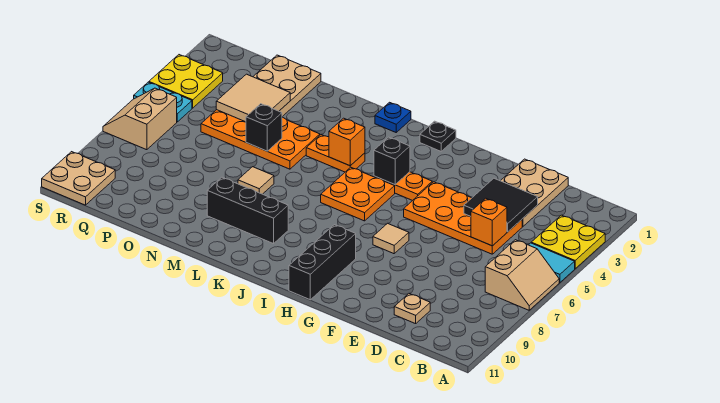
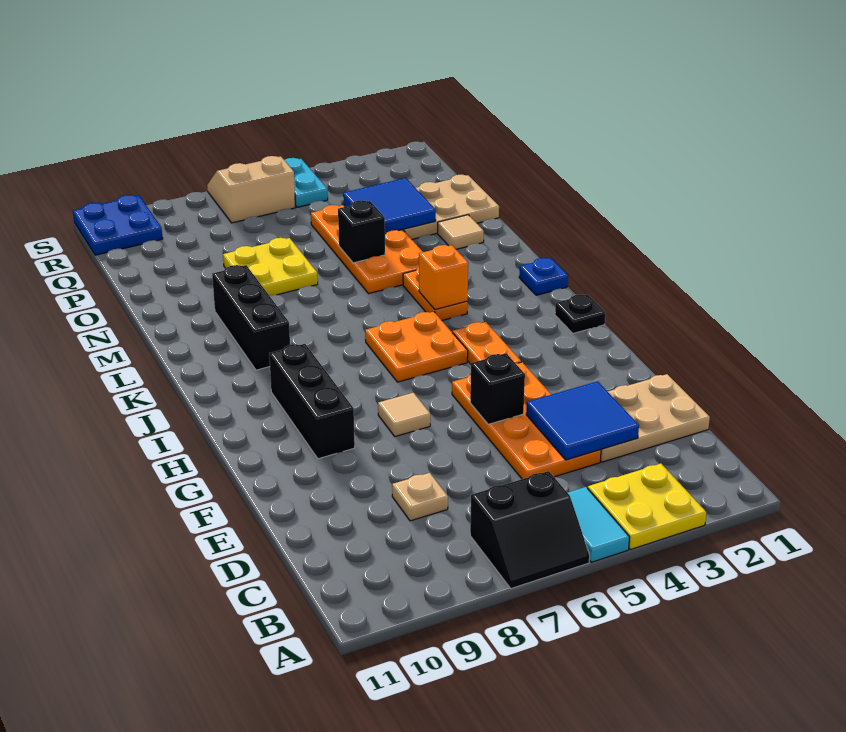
tan slope A6:B7 level 1 top B -> black slope A6:B7 level 1 top B
black tile D3:E4 level 2 -> blue tile D3:E4 level 2
orange brick D5 level 2 -> none
tan plate D10 level 1 -> tan plate D8 level 1
black brick H9:H11 level 1 -> black brick G9:I9 level 1
black brick I4 level 2 -> black brick F5 level 2
tan tile M7 level 1 -> tan tile N2 level 1
tan tile O3:P4 level 2 -> blue tile O3:P4 level 2
yellow plate R3:S4 level 1 -> yellow plate N7:O8 level 1
tan plate R10:S11 level 1 -> blue plate R10:S11 level 1

